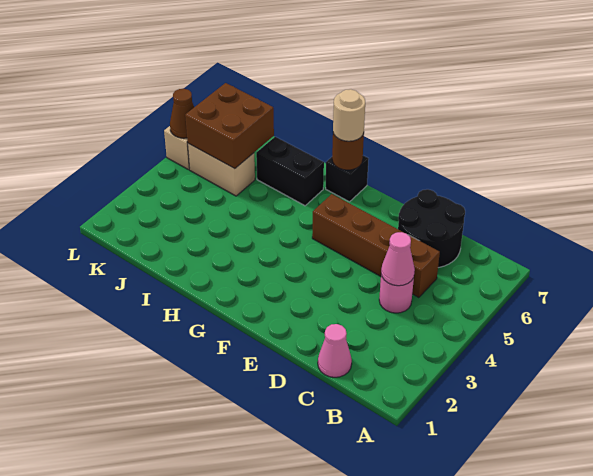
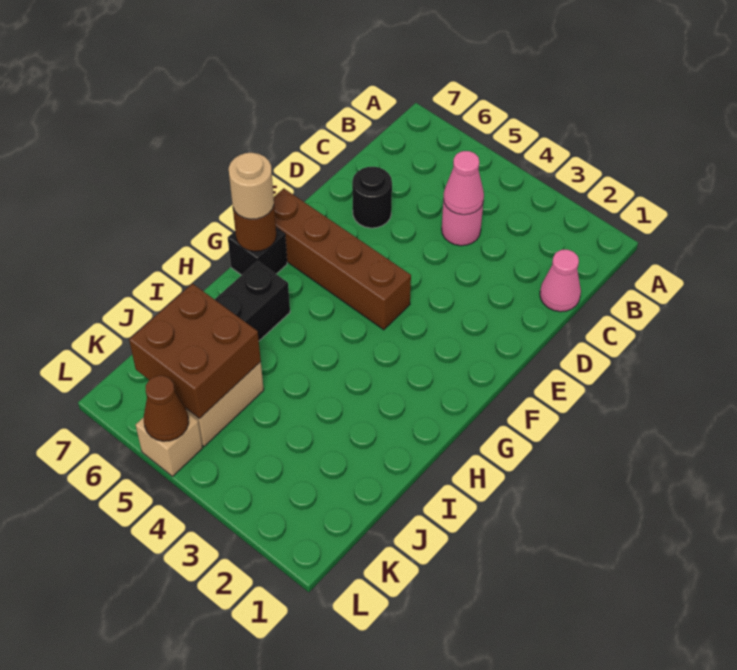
brown brick C5:F5 level 1 -> brown brick F4:F7 level 1
black round brick C6:D7 level 1 -> black round brick D6 level 1

